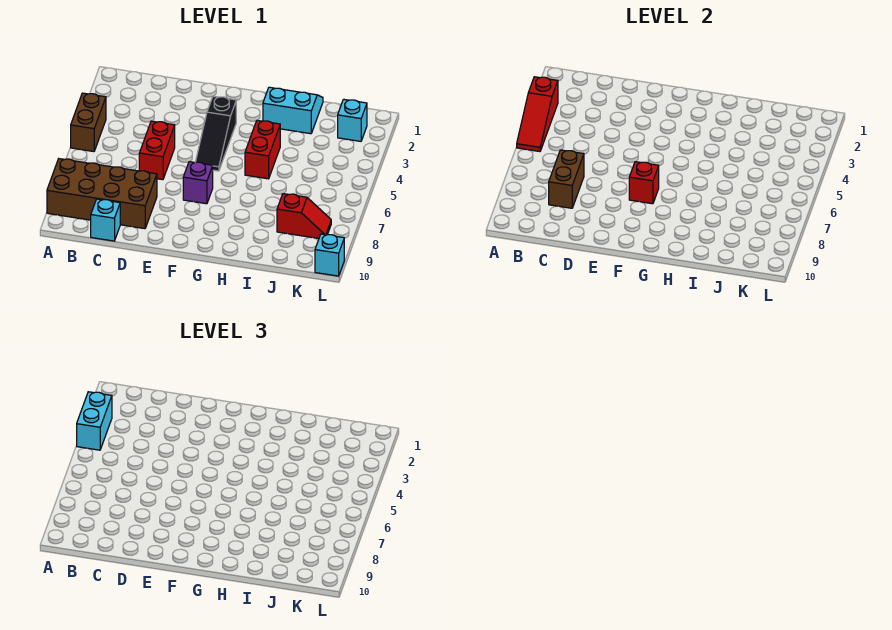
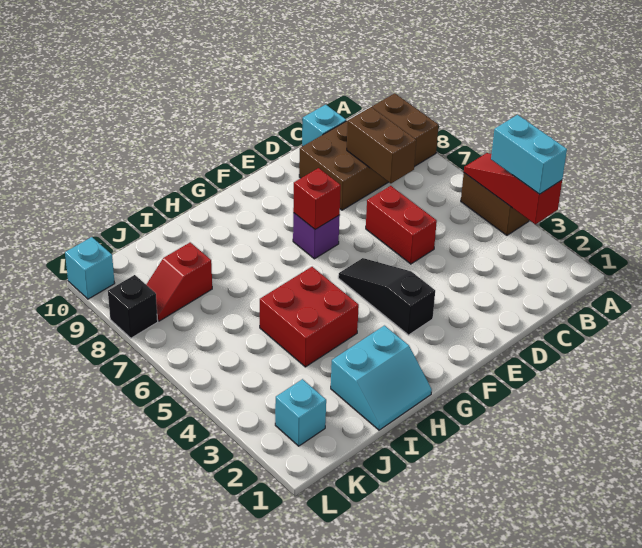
red brick H4:H5 level 1 -> red brick H4:I5 level 1
none -> black brick L8 level 1

